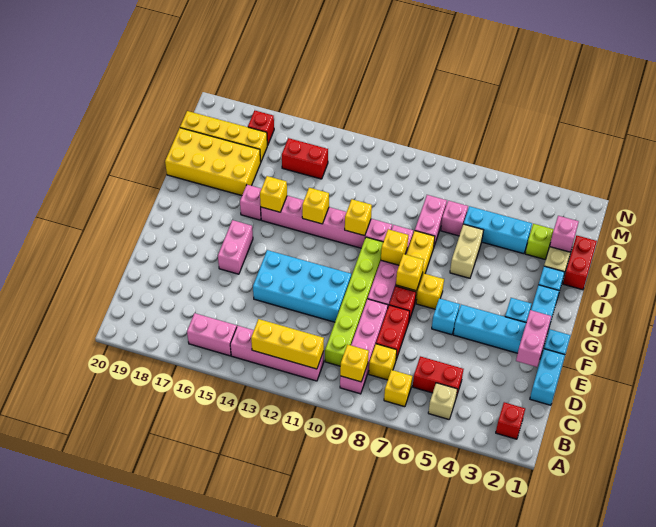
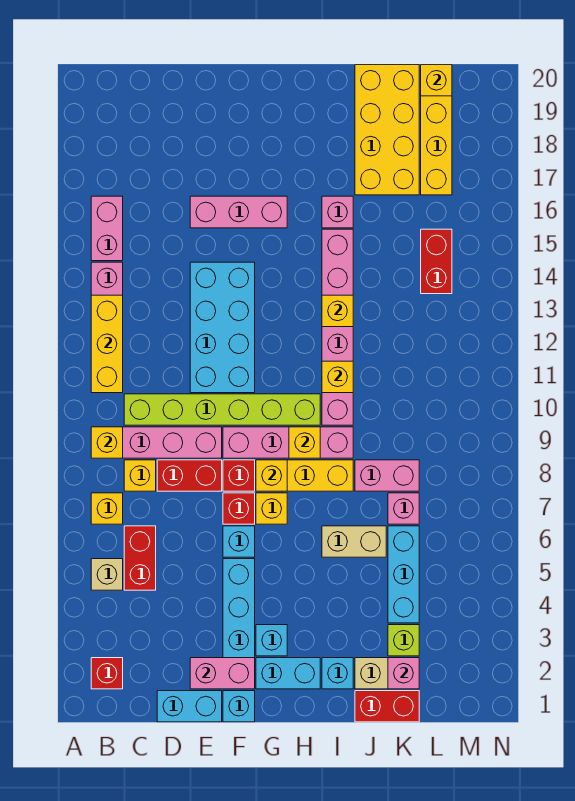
pink brick F16:G16 level 1 -> pink brick E16:G16 level 1
yellow brick I15 level 2 -> yellow brick L20 level 2
red brick M17 level 1 -> red brick F7 level 1

